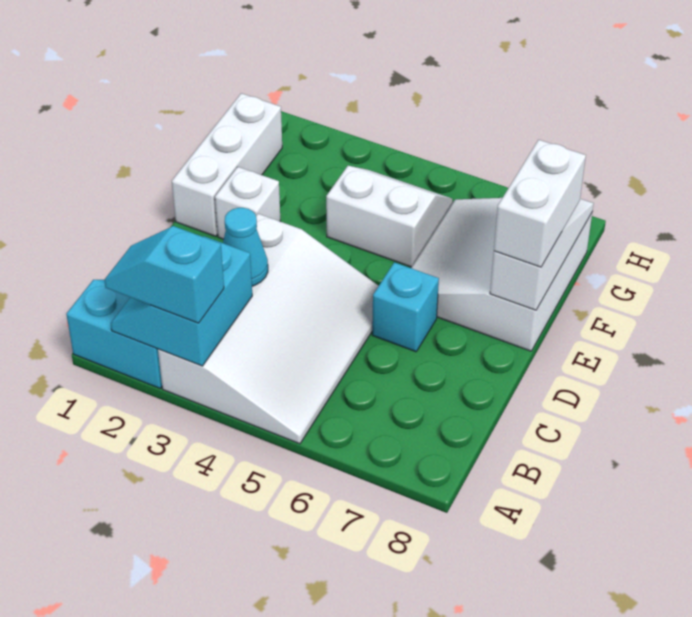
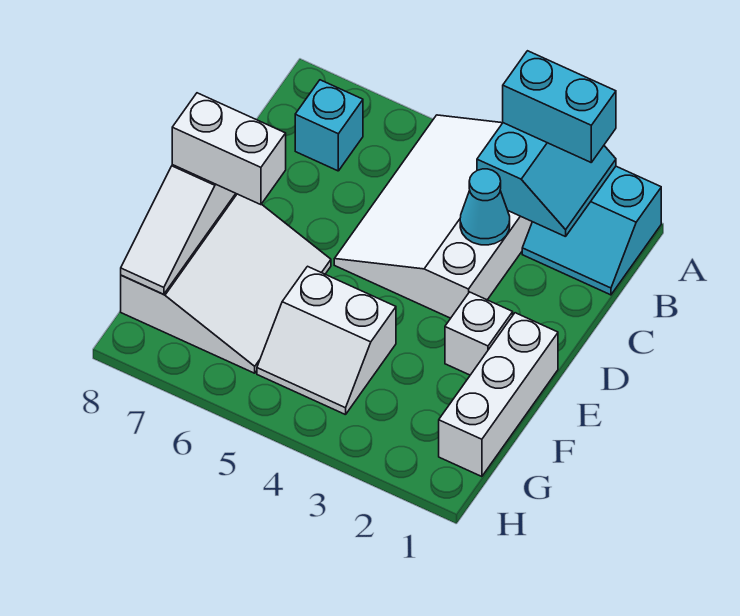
cyan slope A2:A3 level 3 top 3 -> cyan brick A2:A3 level 3
cyan brick D6 level 1 -> cyan brick B7 level 1
white brick E8:F8 level 3 -> white brick E7:E8 level 3

